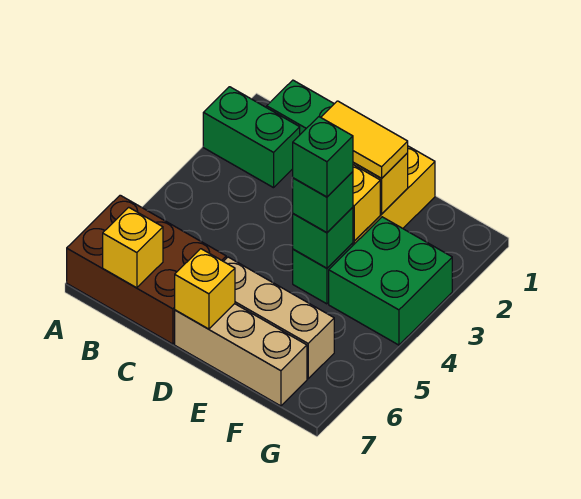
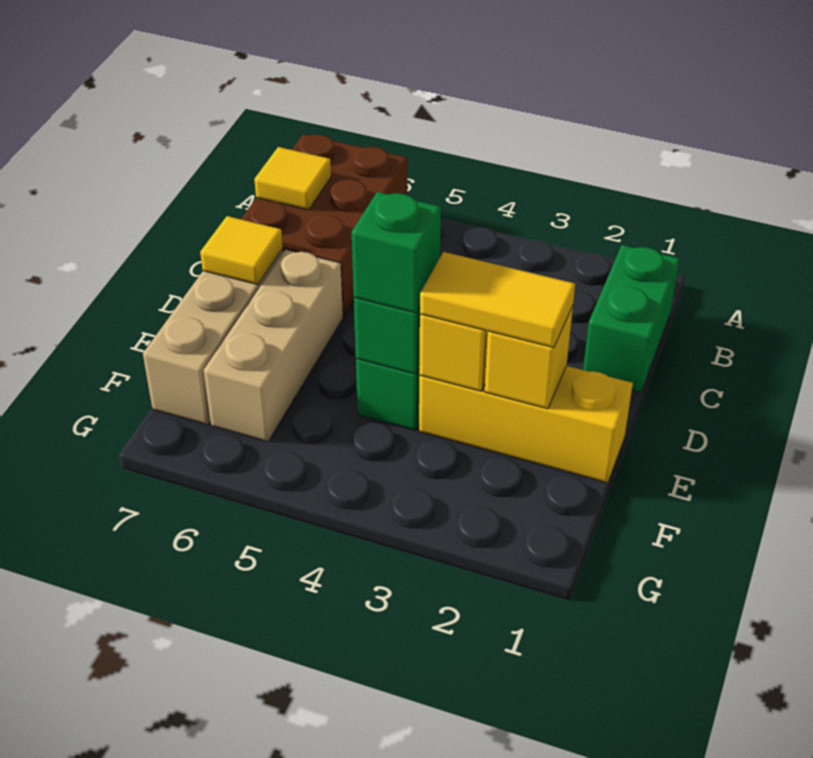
green brick A2:B2 level 1 -> none
yellow brick B7 level 2 -> yellow tile B7 level 2
yellow tile D2:E2 level 3 -> yellow tile E2:E3 level 3
yellow brick D7 level 2 -> yellow tile D7 level 2
green brick E4 level 4 -> none
green brick F3:G4 level 1 -> none

